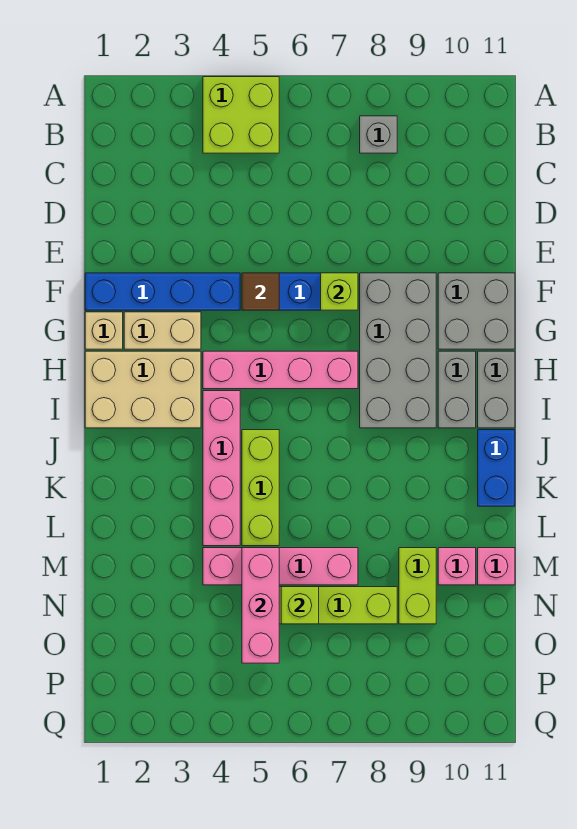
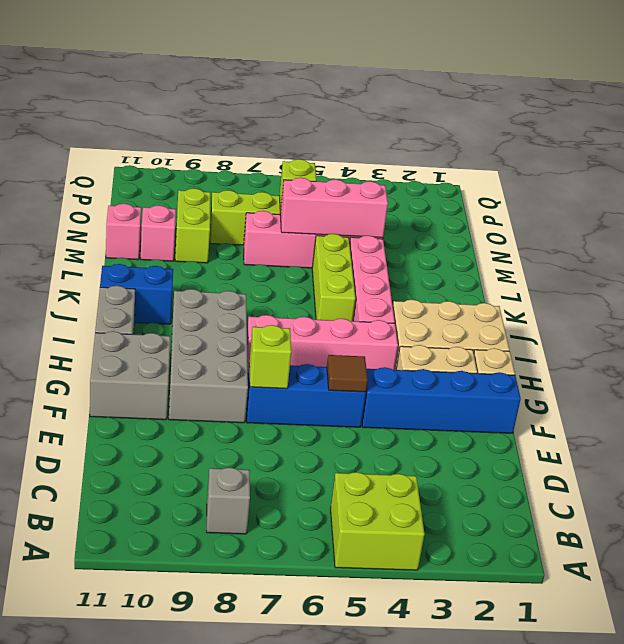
grey brick H10:I10 level 1 -> none
blue brick J11:K11 level 1 -> blue brick J10:J11 level 1
pink brick M5:O5 level 2 -> pink brick M4:M6 level 2

